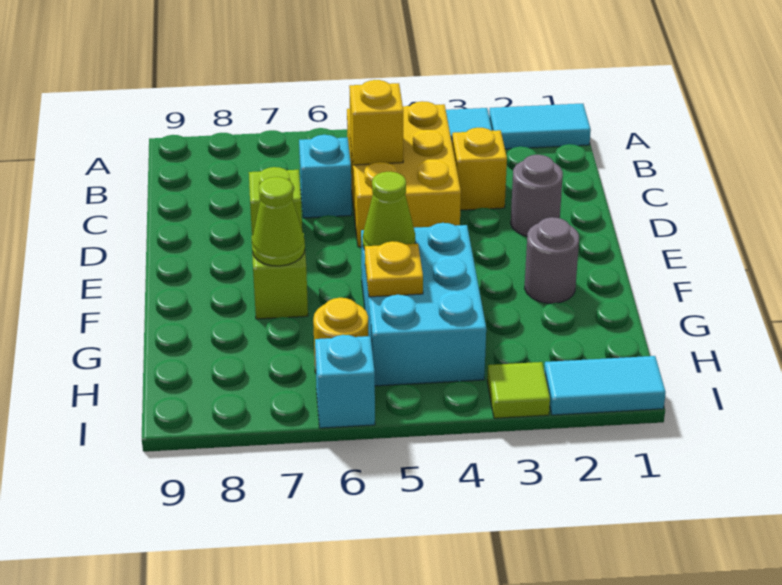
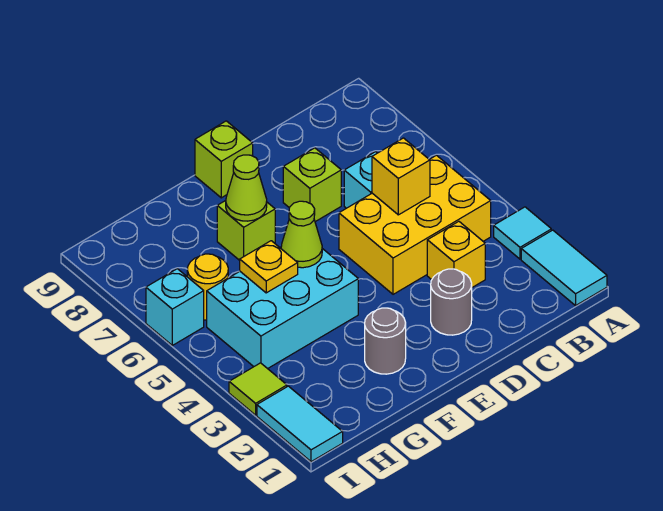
none -> lime brick E9 level 1

